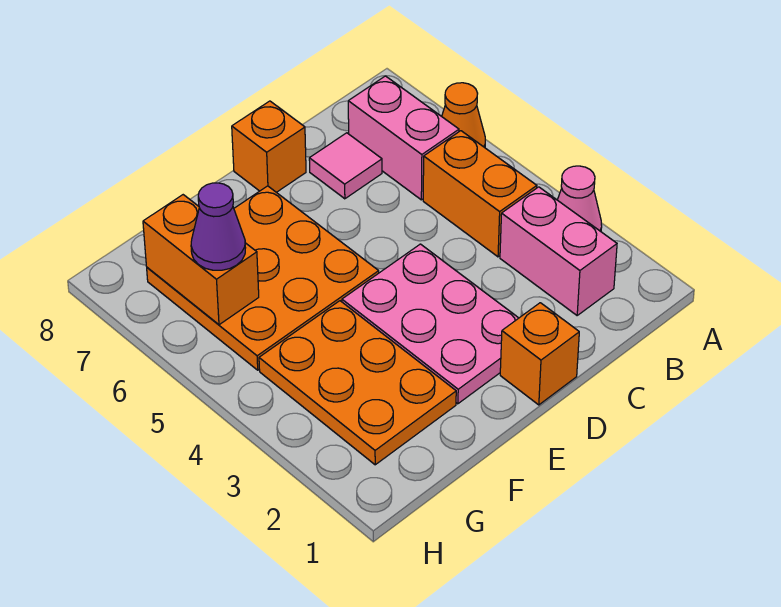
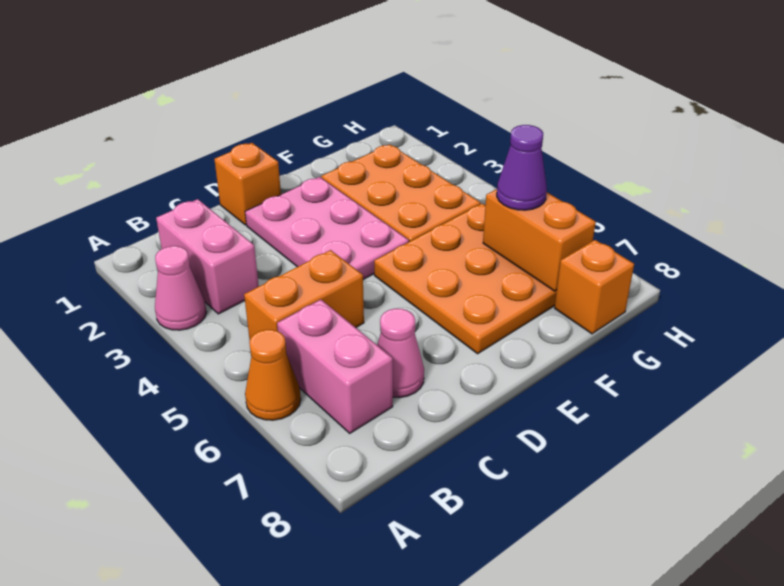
orange brick B4:B5 level 1 -> orange brick B5:C5 level 1
pink tile C7 level 1 -> pink cone C7 level 1
orange brick D8 level 1 -> orange brick G8 level 1

